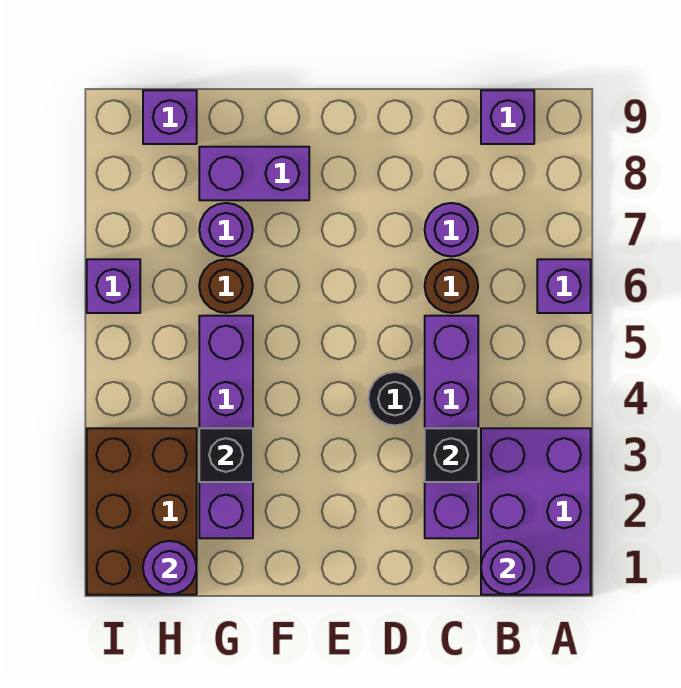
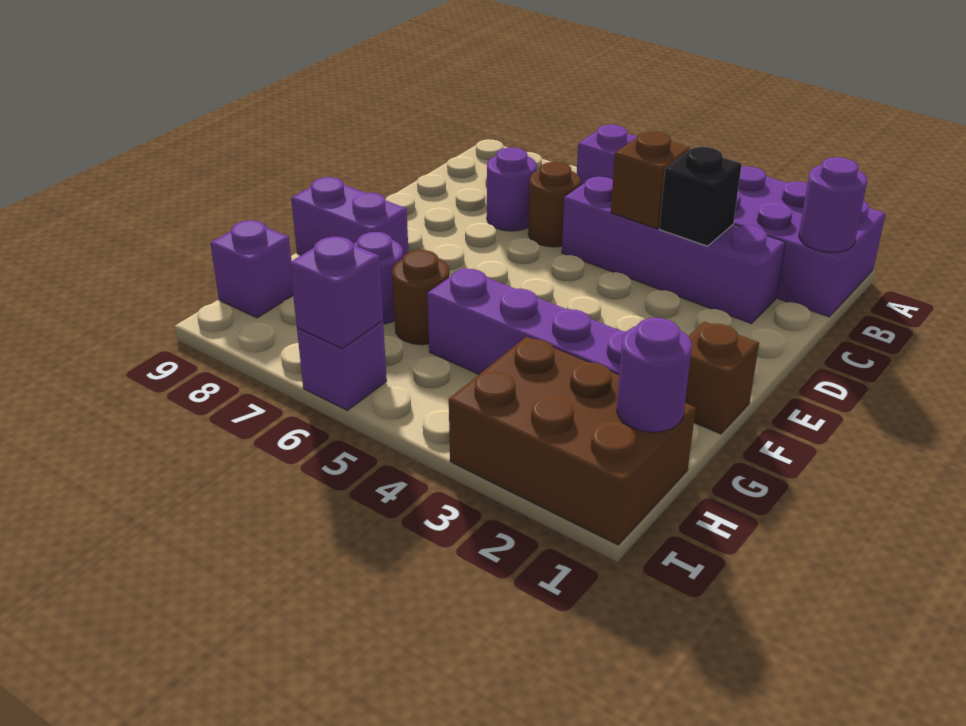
purple brick B9 level 1 -> purple brick I6 level 2
none -> brown brick C4 level 2
black round brick D4 level 1 -> none
none -> brown brick F1 level 1
purple brick F8:G8 level 1 -> purple brick F8:F9 level 1
black brick G3 level 2 -> none

